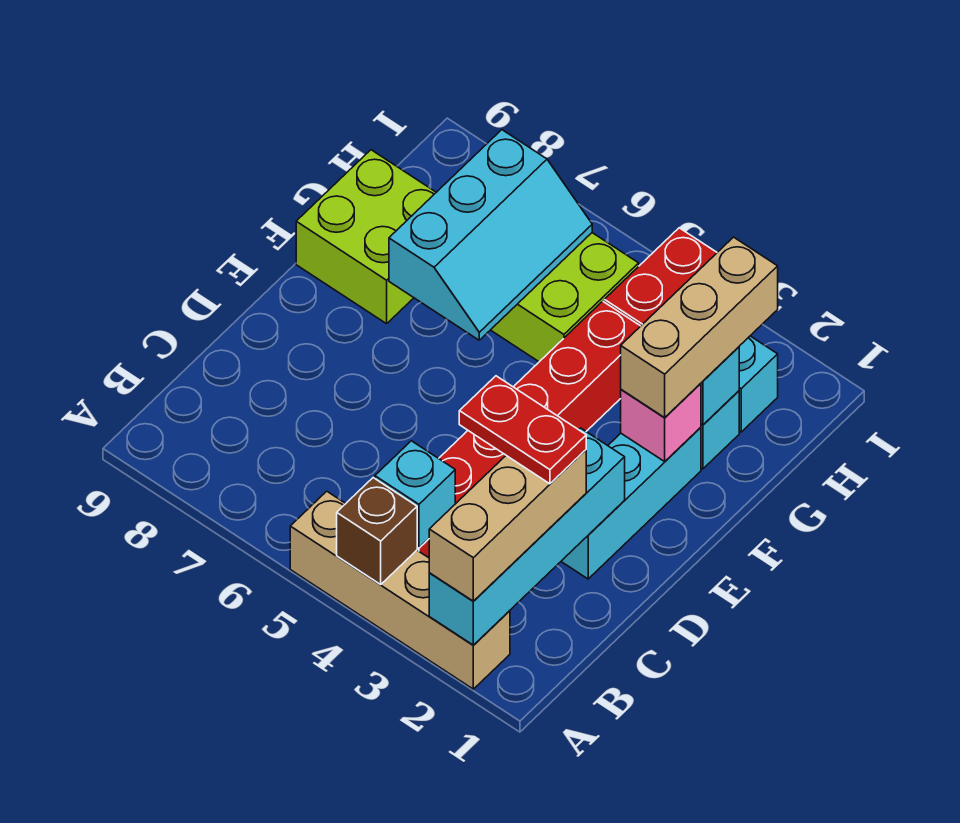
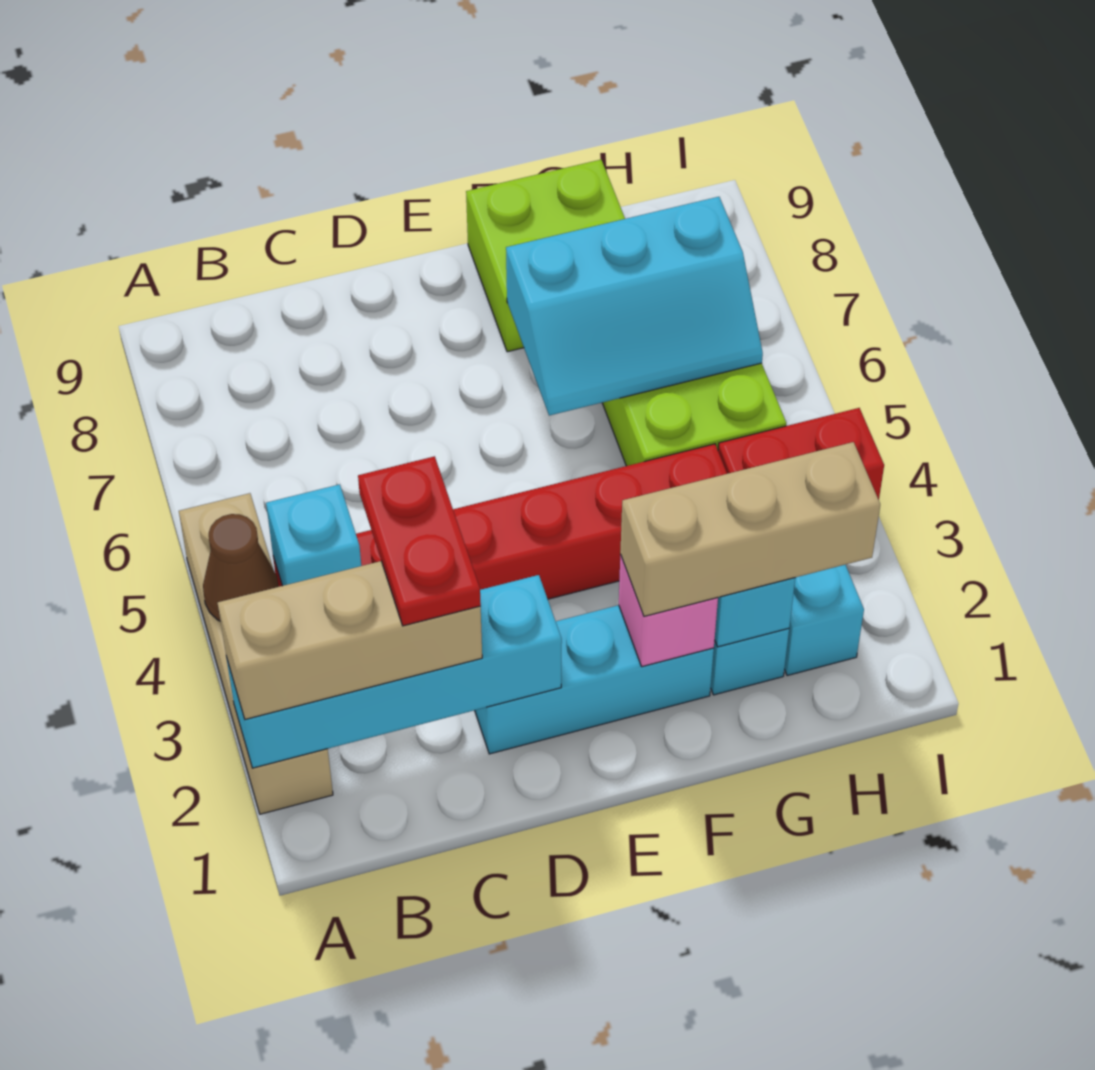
brown brick A4 level 2 -> brown cone A4 level 2

